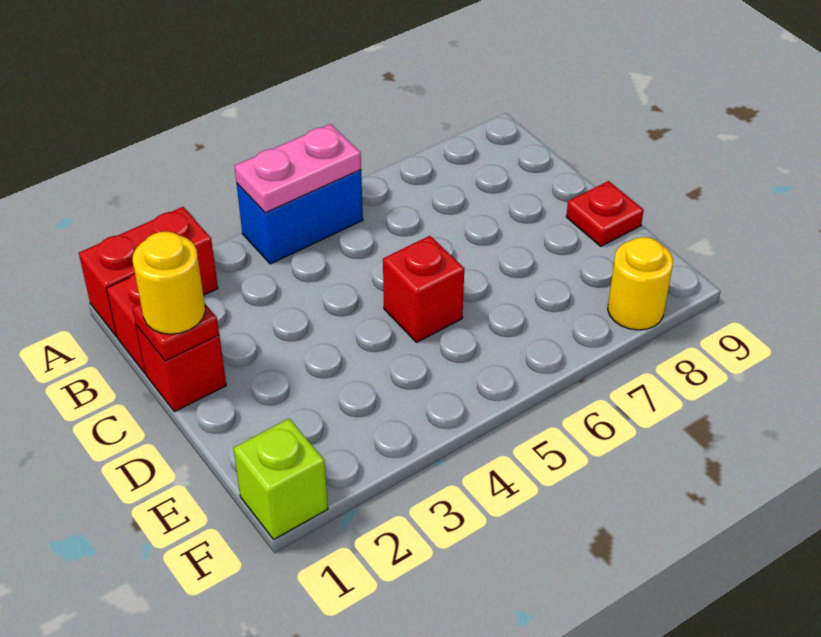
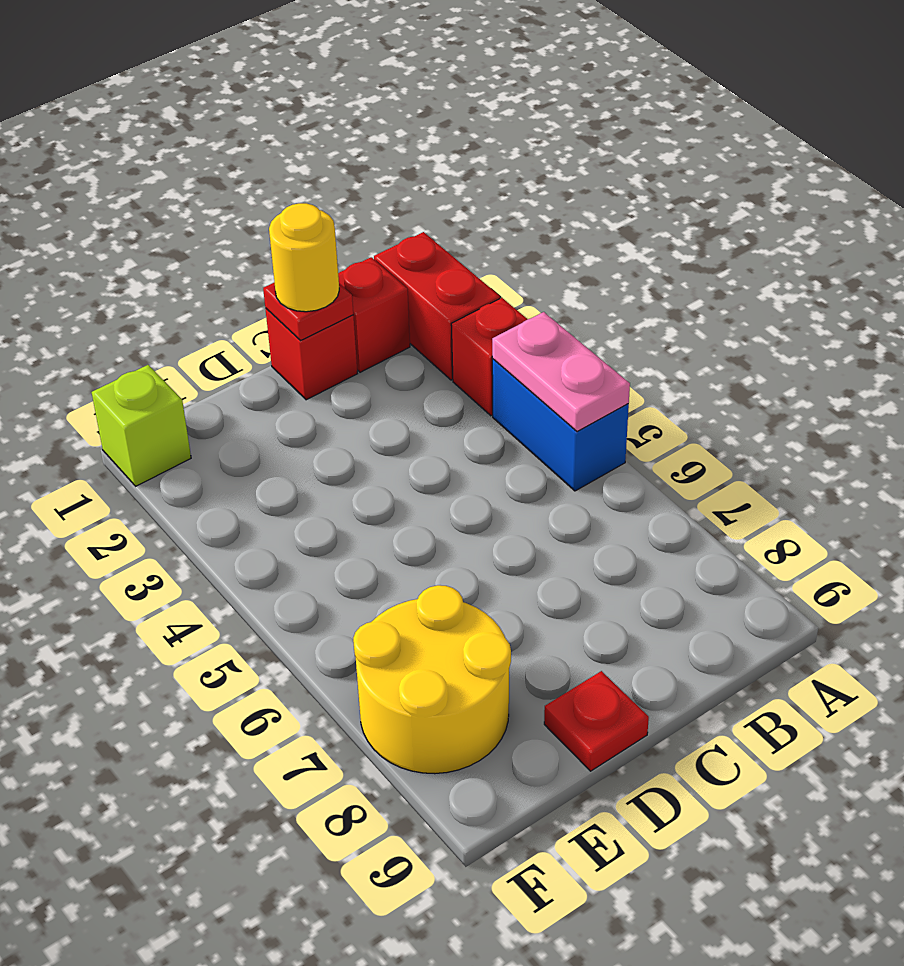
red brick D5 level 1 -> red brick A3 level 1
yellow round brick F8 level 1 -> yellow round brick E7:F8 level 1

